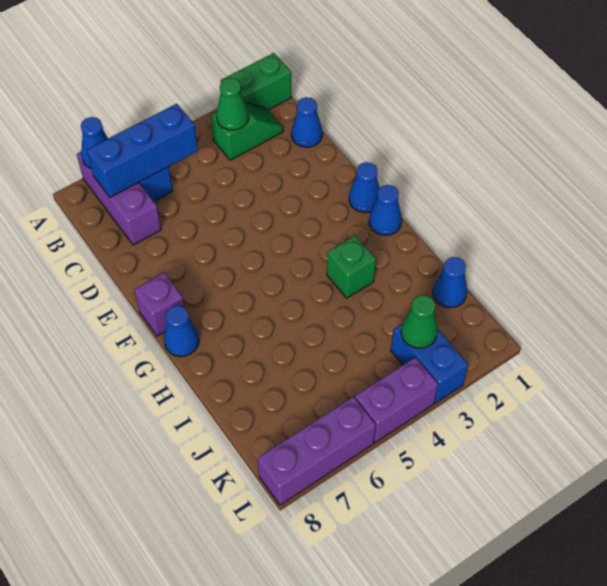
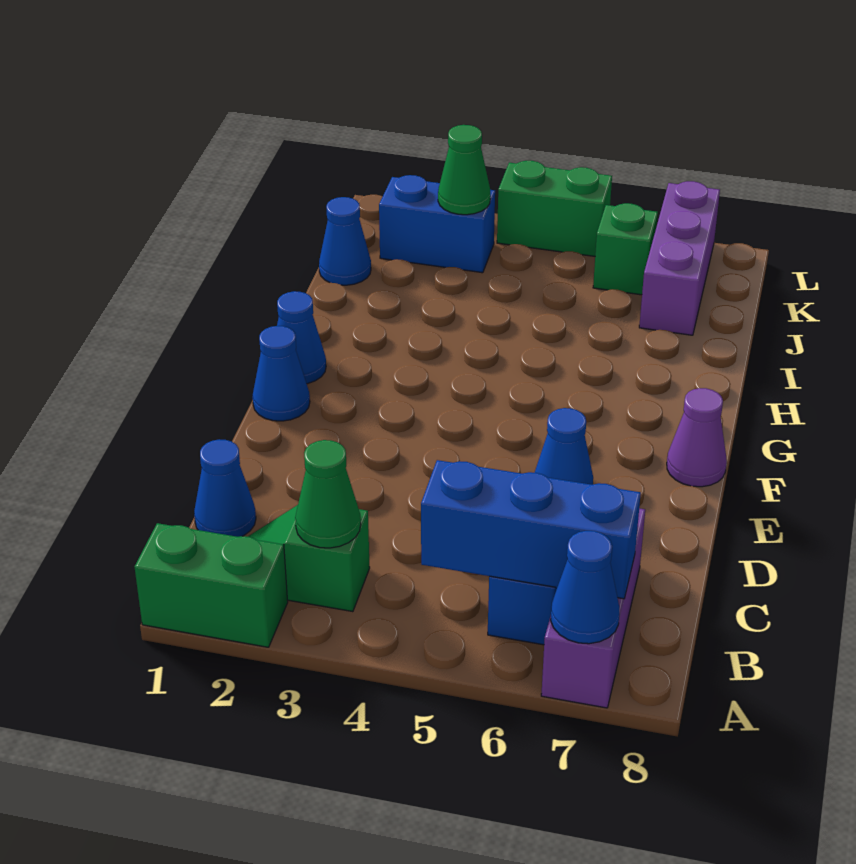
purple brick F8 level 1 -> purple cone F8 level 1
blue cone G8 level 1 -> blue cone E6 level 1
green brick H3 level 1 -> green brick K6 level 1
blue brick K3:L3 level 1 -> blue brick K2:K3 level 1
purple brick L4:L5 level 1 -> green brick L4:L5 level 1
purple brick L6:L8 level 1 -> purple brick J7:L7 level 1

